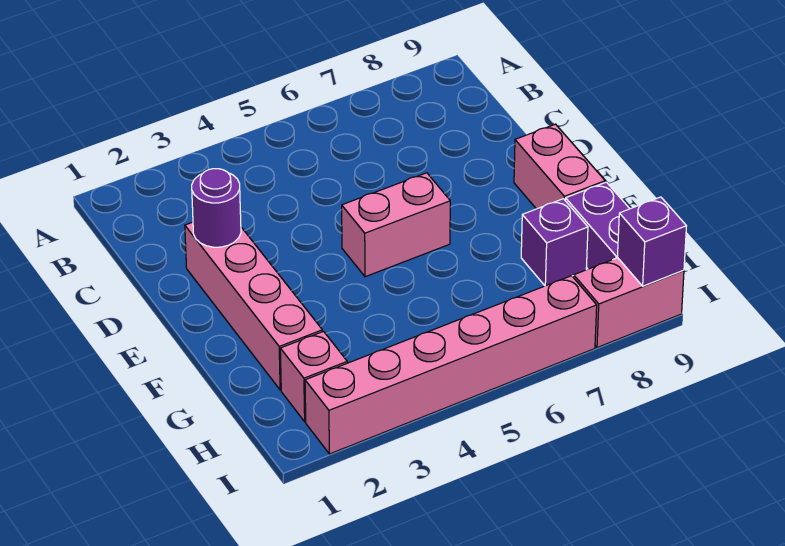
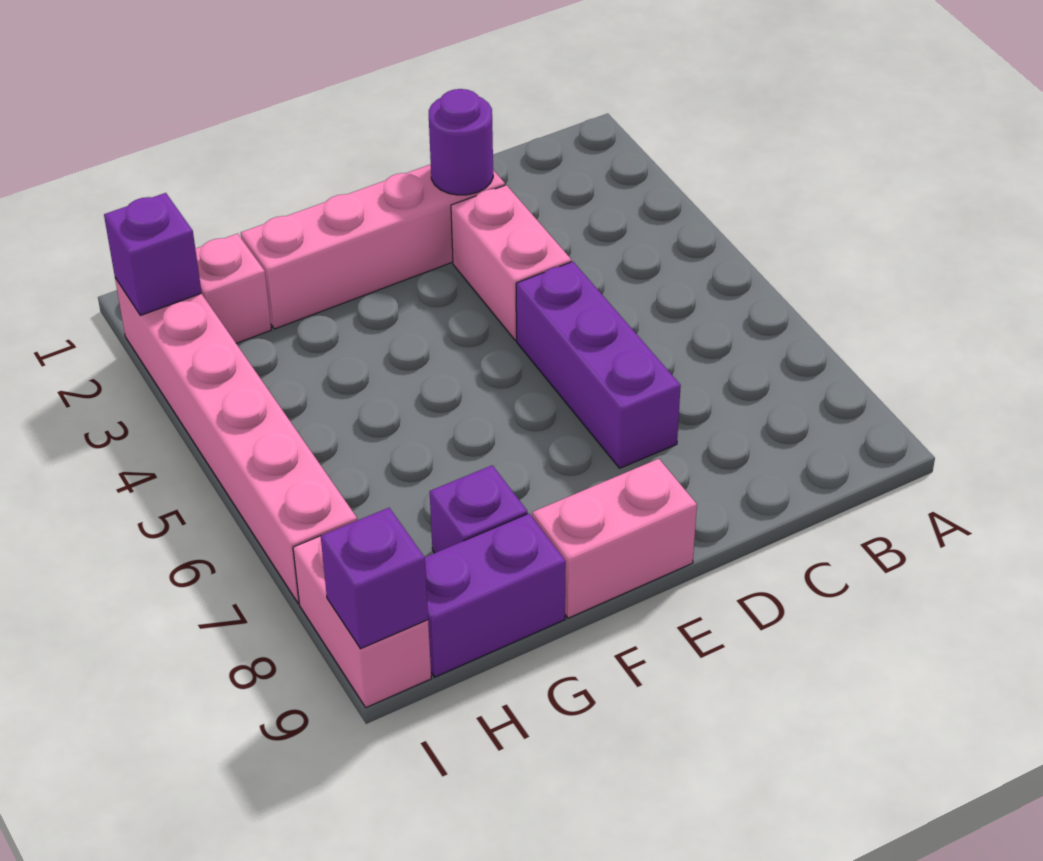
none -> purple brick D5:D7 level 1
pink brick E5:E6 level 1 -> pink brick D3:D4 level 1
none -> purple brick I2 level 2

